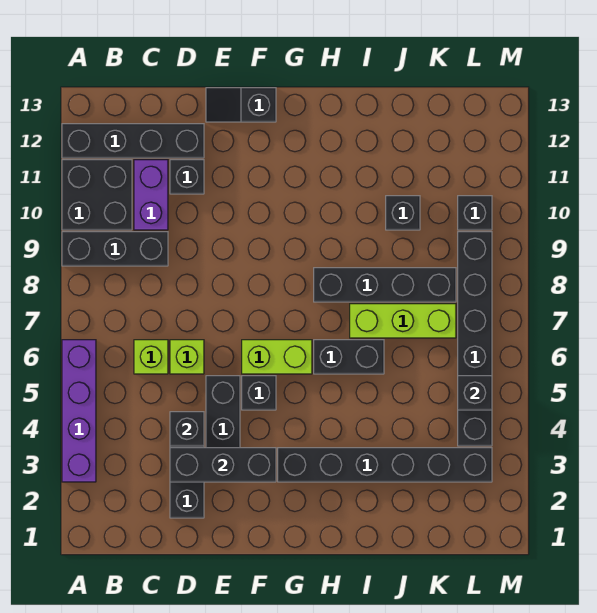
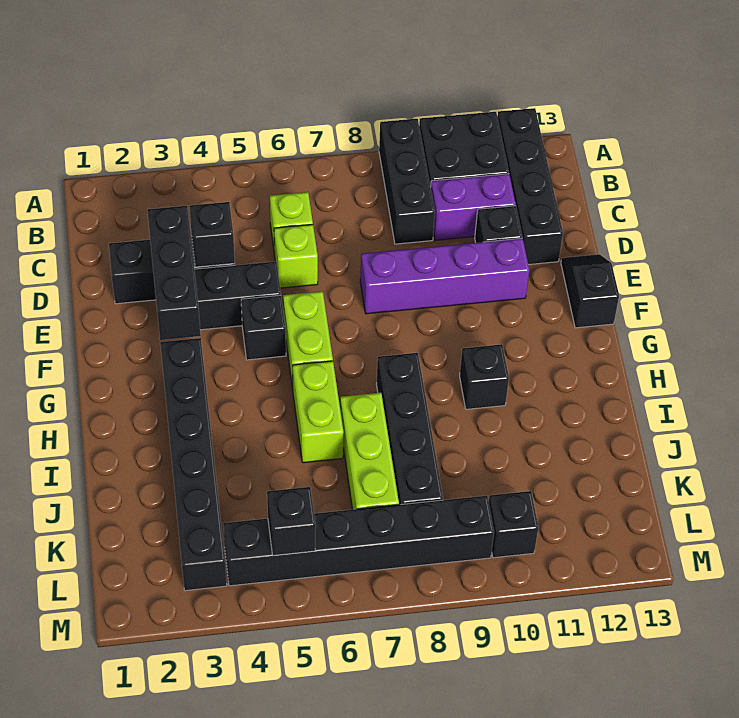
purple brick A3:A6 level 1 -> purple brick E8:E11 level 1
black brick H6:I6 level 1 -> lime brick H6:I6 level 1
black brick J10 level 1 -> black brick H10 level 1

